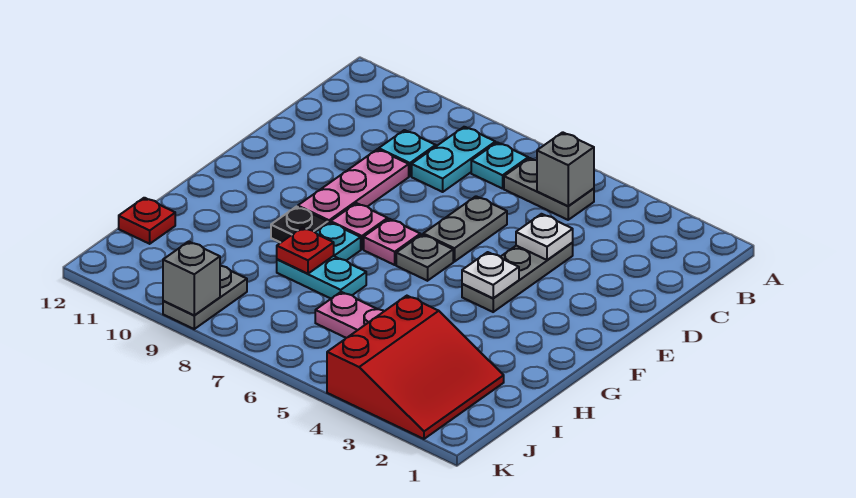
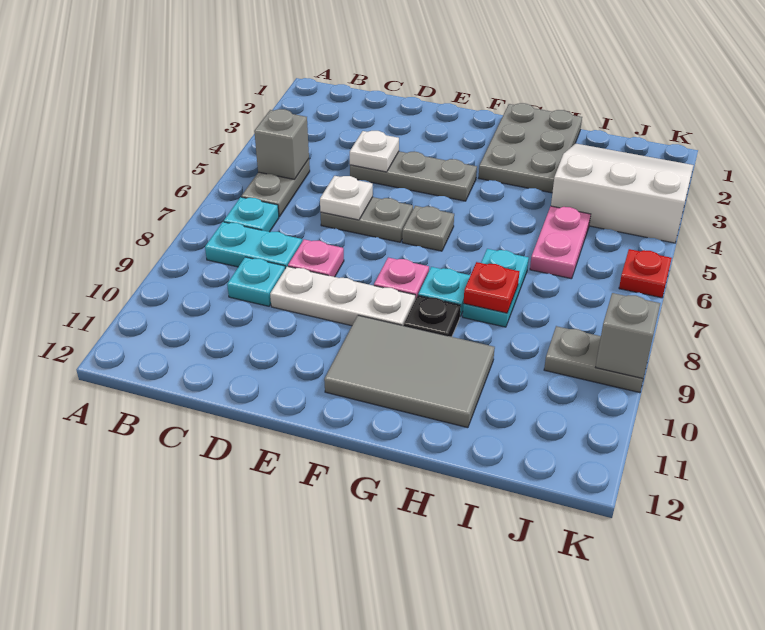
pink plate D9:F9 level 1 -> white plate D9:F9 level 1
white plate F4 level 2 -> white plate D6 level 2
pink plate F7 level 1 -> pink plate D8 level 1
none -> grey tile F10:H11 level 1
none -> grey plate G1:H3 level 1
red slope I2:K4 level 1 top 4 -> white slope I2:K4 level 1 top 4
red plate I12 level 1 -> red plate K6 level 1

